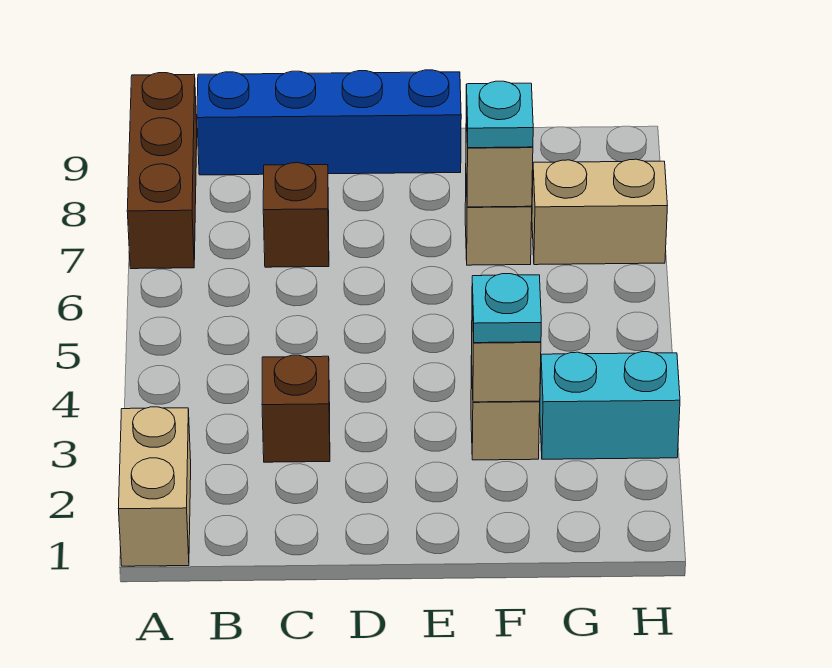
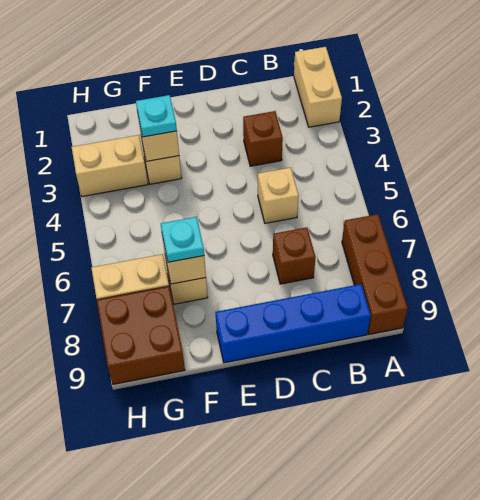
none -> tan brick C5 level 1
cyan brick G3:H3 level 1 -> tan brick G3:H3 level 1
none -> brown brick G8:H9 level 1

